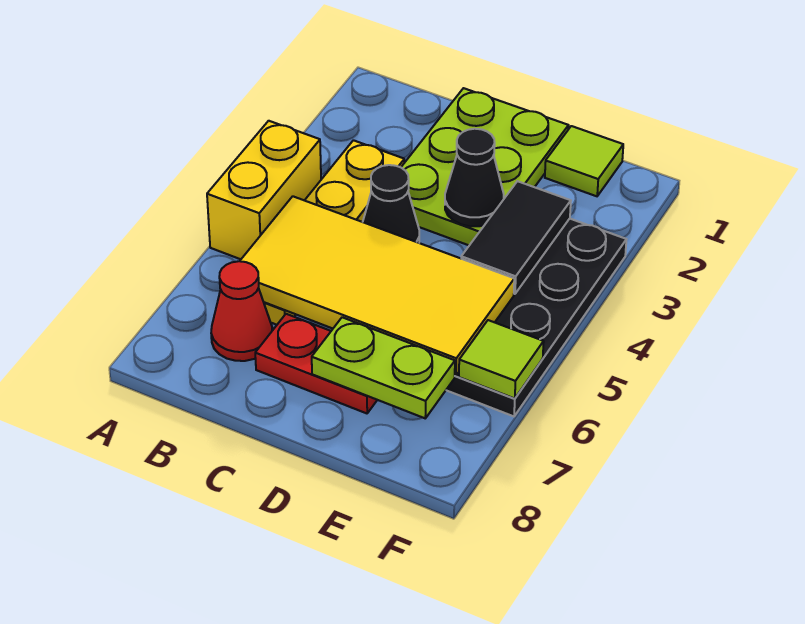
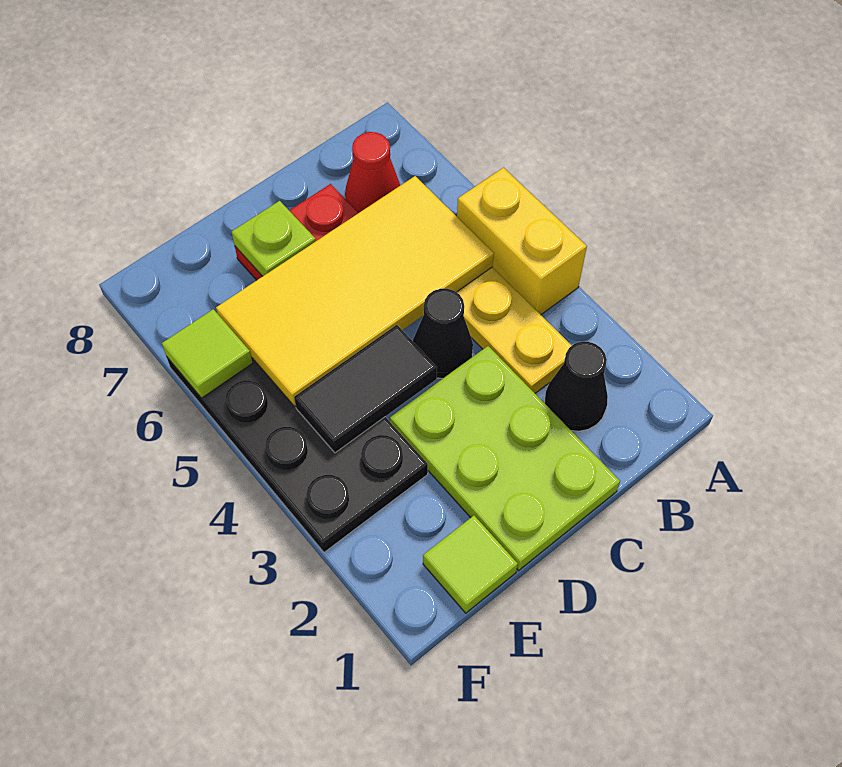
black cone D3 level 2 -> black cone B2 level 1
lime plate D7:E7 level 2 -> lime plate D7 level 2
black tile E3:E4 level 2 -> black tile D4:E4 level 2

